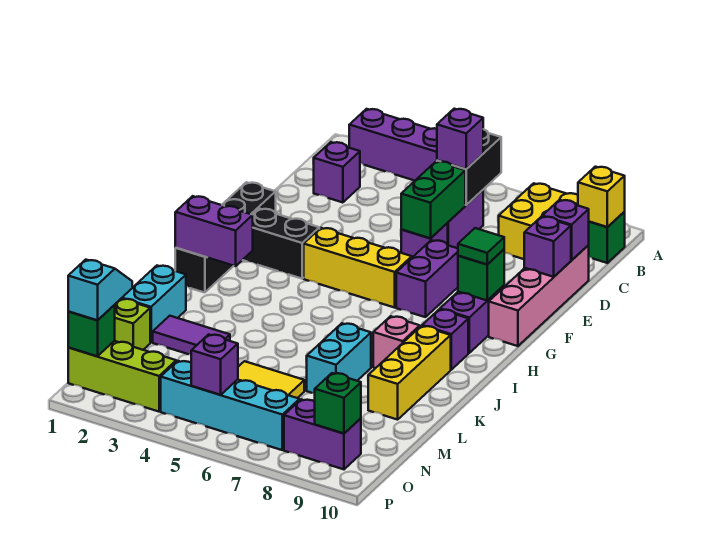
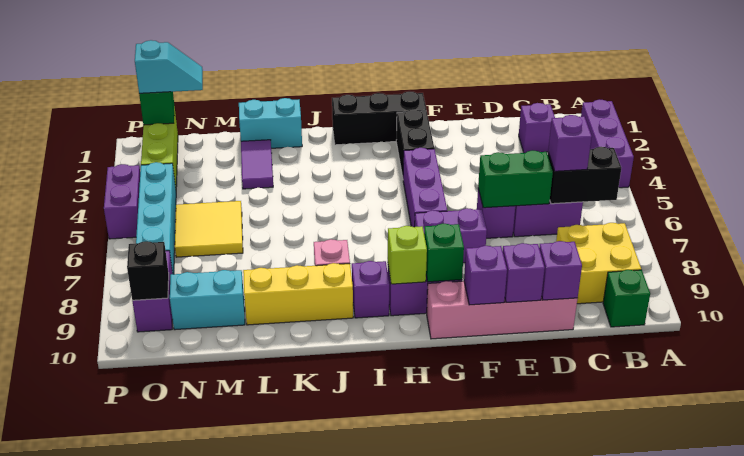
yellow brick B10 level 2 -> none
black brick F1:I1 level 1 -> black brick G1:I1 level 1
yellow brick G4:G6 level 1 -> purple brick G4:G6 level 1
green tile G9 level 3 -> none
purple brick I1:I2 level 2 -> purple brick P4:P5 level 1
cyan brick K7:L7 level 1 -> cyan brick M9:N9 level 1
lime brick M1 level 1 -> lime brick H9 level 2
purple brick O5 level 2 -> purple brick F10 level 2
green brick O9 level 2 -> black brick O9 level 2

